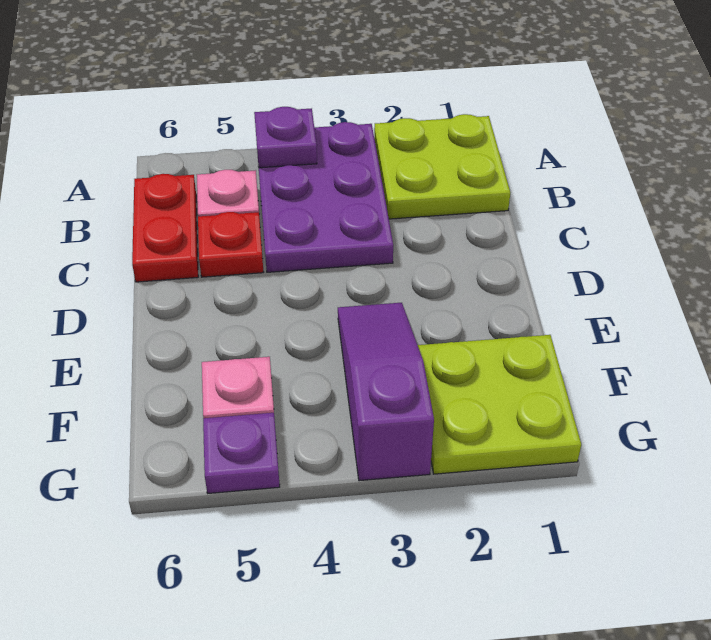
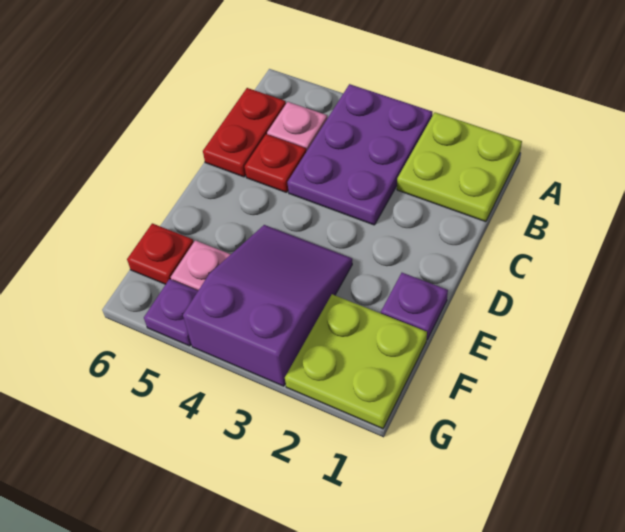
purple plate A4 level 2 -> purple plate E1 level 1
purple slope E3:G3 level 1 top G -> purple slope E3:G4 level 1 top G
none -> red plate F6 level 1

